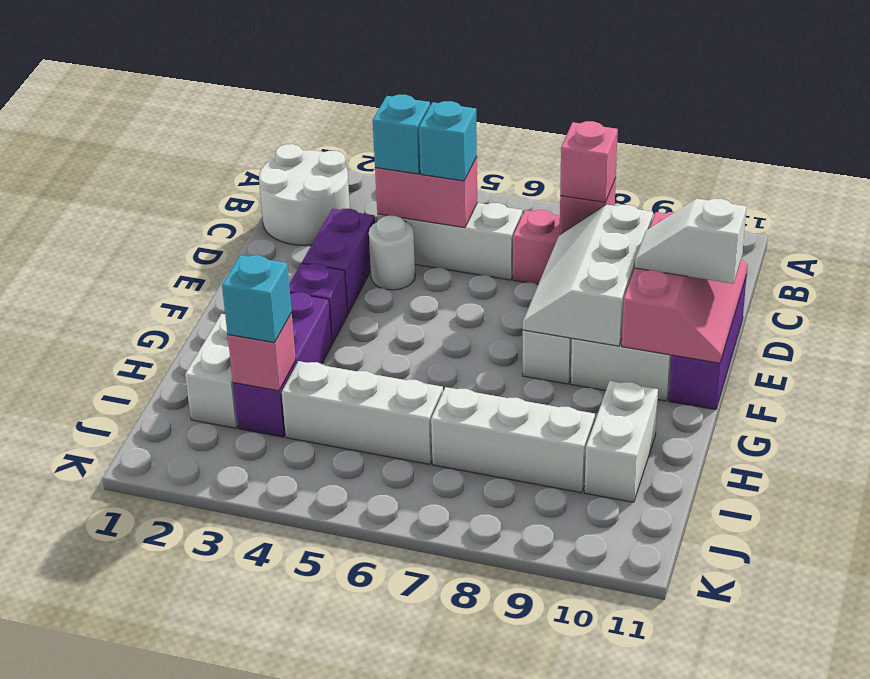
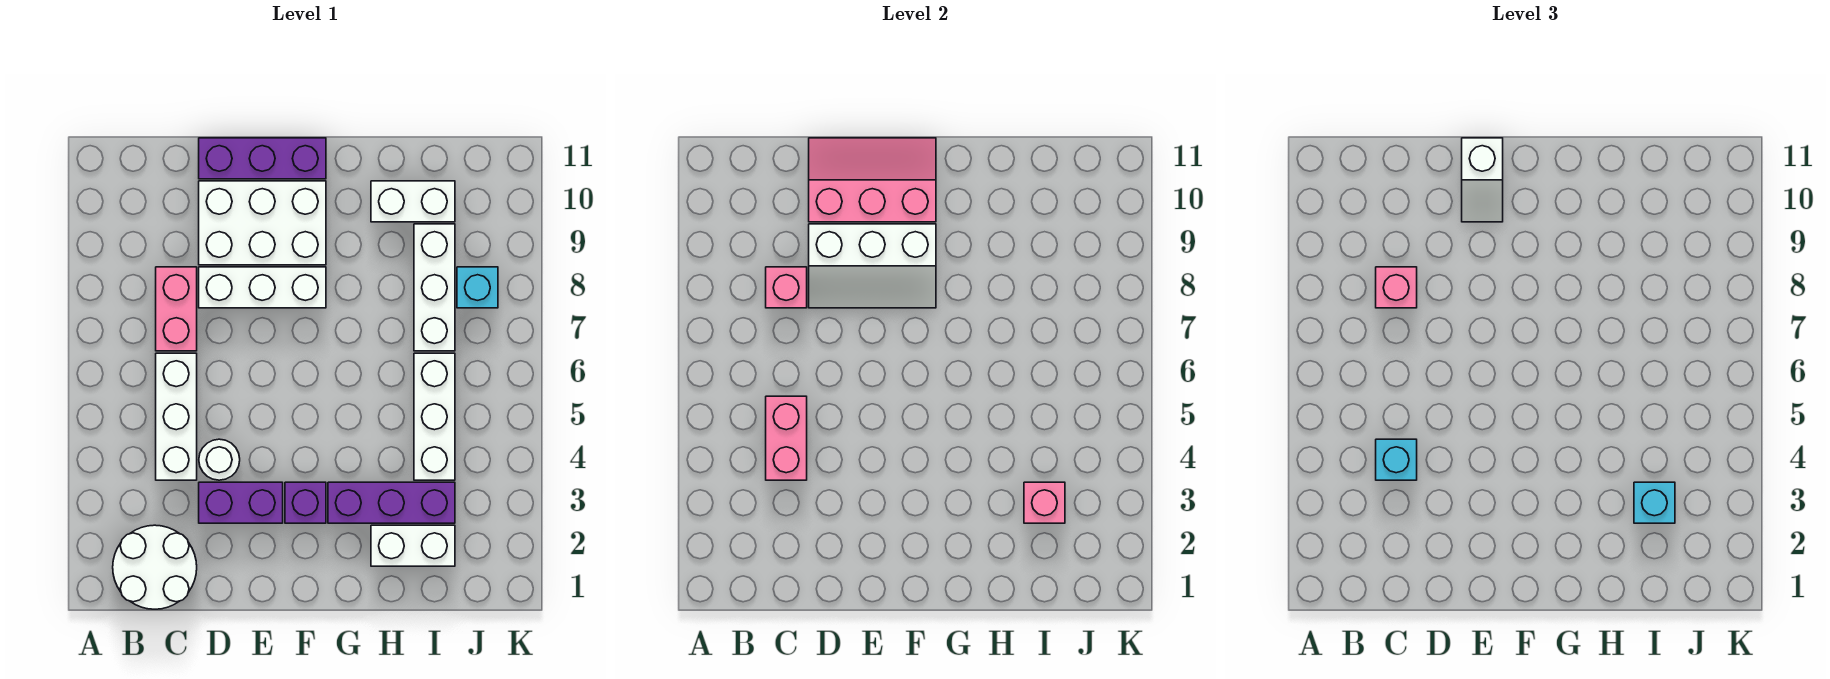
cyan brick C5 level 3 -> cyan brick J8 level 1

